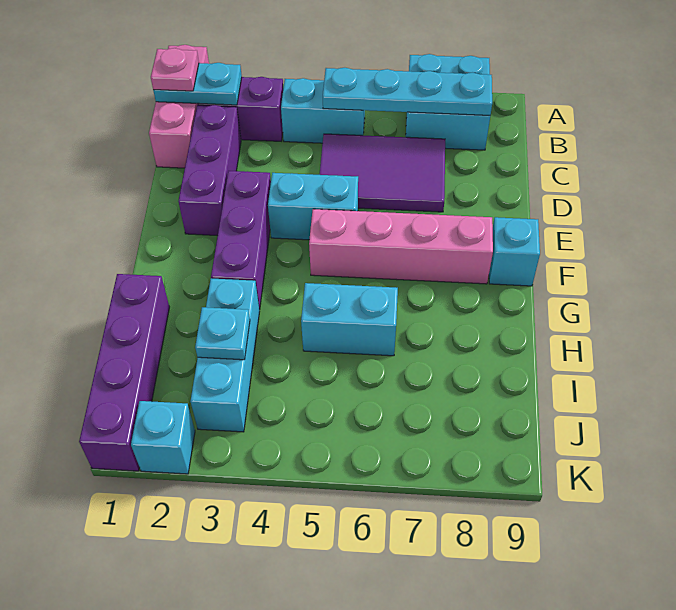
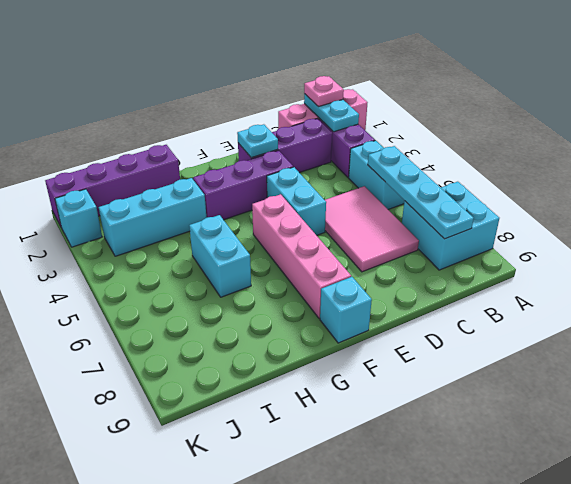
purple tile C5:D7 level 1 -> pink tile C5:D7 level 1
cyan plate I3 level 2 -> cyan plate E2 level 2

